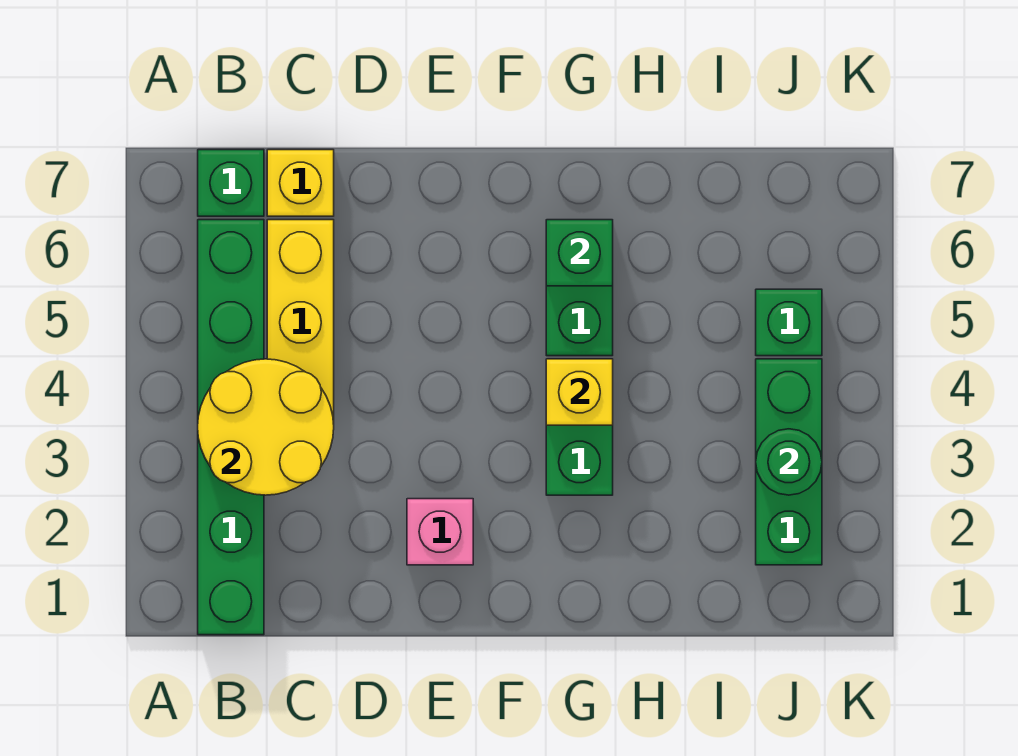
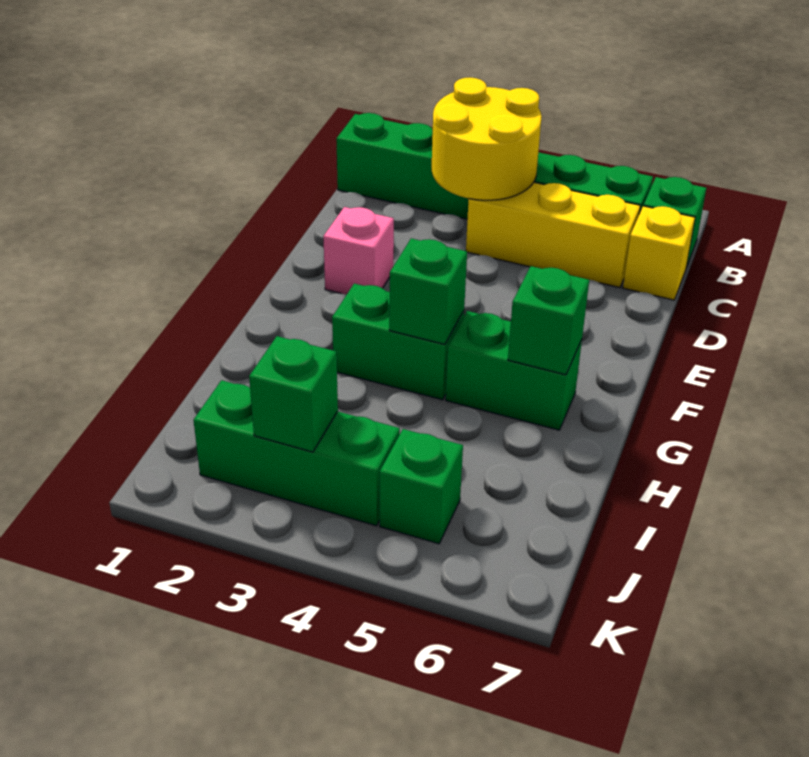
yellow brick G4 level 2 -> green brick G4 level 2
green round brick J3 level 2 -> green brick J3 level 2

